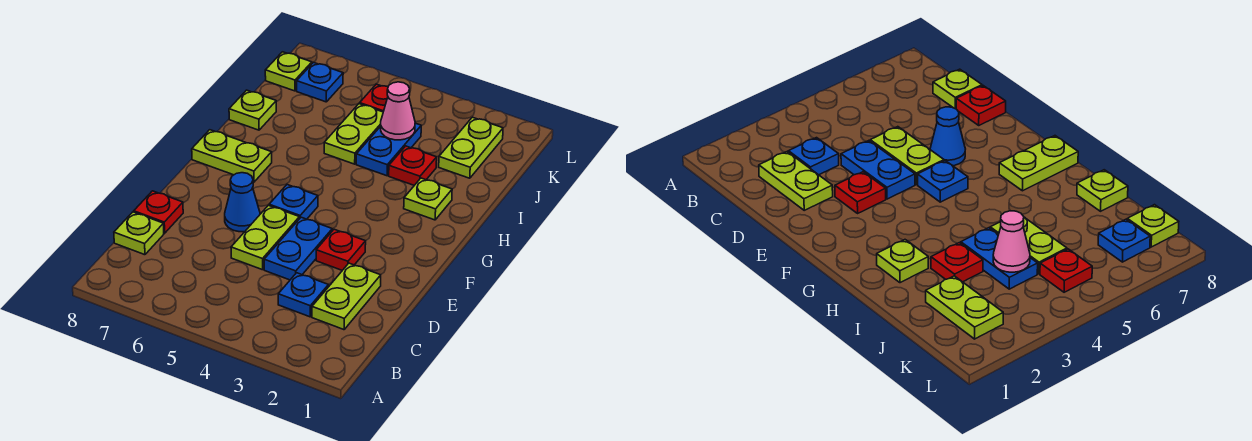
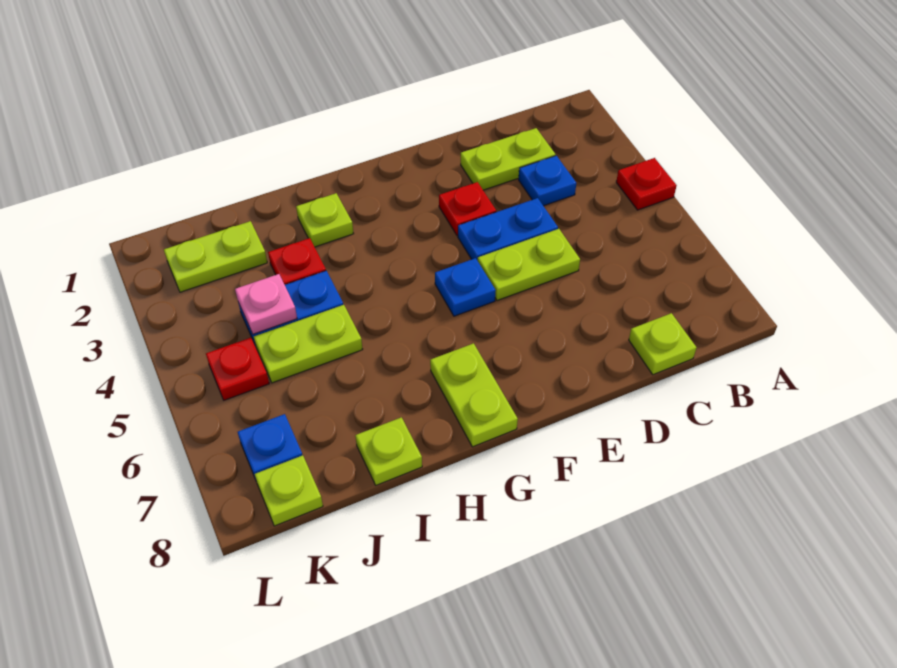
red plate D8 level 1 -> red plate A4 level 1
blue cone E6 level 1 -> none
pink cone J4 level 2 -> pink plate J4 level 2

